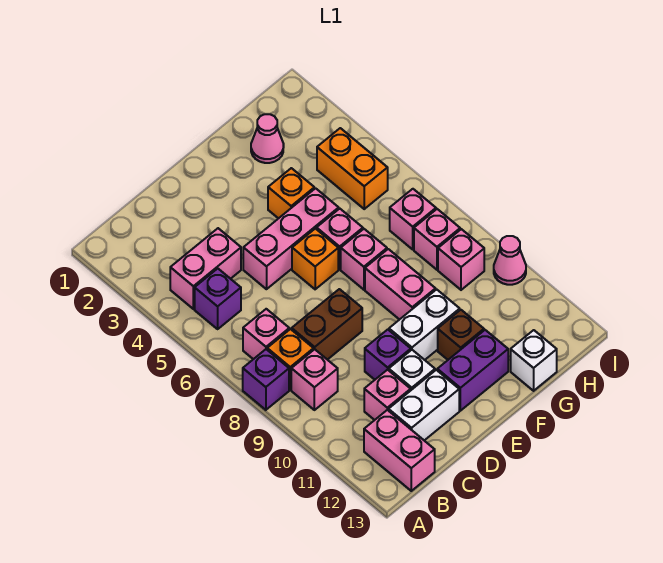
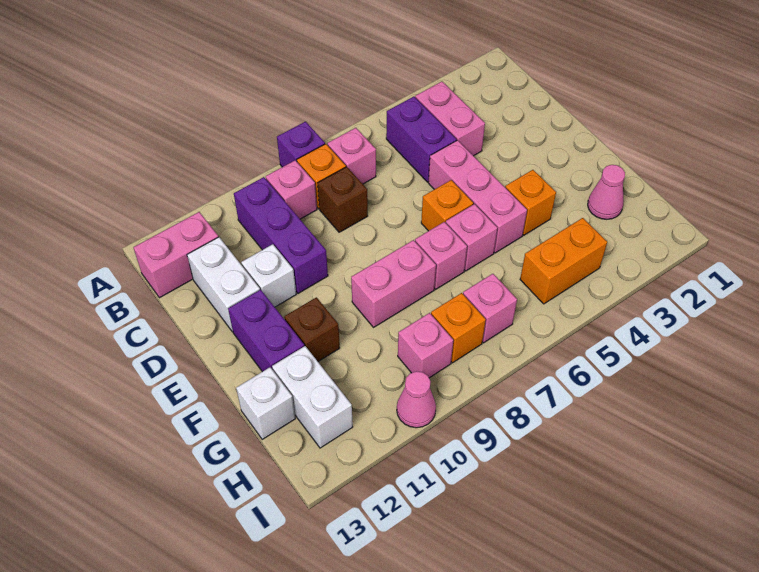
purple brick B5 level 1 -> purple brick B5:C5 level 1
brown brick C8:D8 level 1 -> brown brick C8 level 1
pink brick C11 level 1 -> none
purple brick D10 level 1 -> purple brick B10:D10 level 1
white brick E10:F10 level 1 -> white brick G12:H12 level 1
pink brick H8 level 1 -> orange brick H8 level 1

